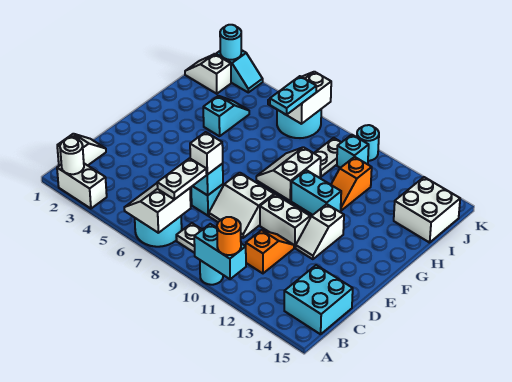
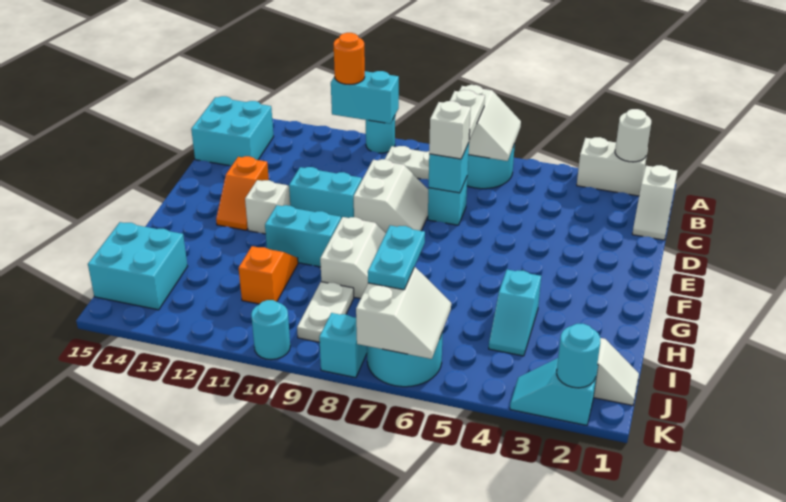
orange slope C11:D11 level 1 top C -> orange slope E13:F13 level 1 top E
white slope D8:E9 level 1 top E -> white slope D8:E9 level 1 top 9
white brick E10:E11 level 1 -> cyan brick E10:E11 level 1
white brick I14:J15 level 1 -> cyan brick I14:J15 level 1
cyan brick J10 level 1 -> cyan brick K8 level 1

